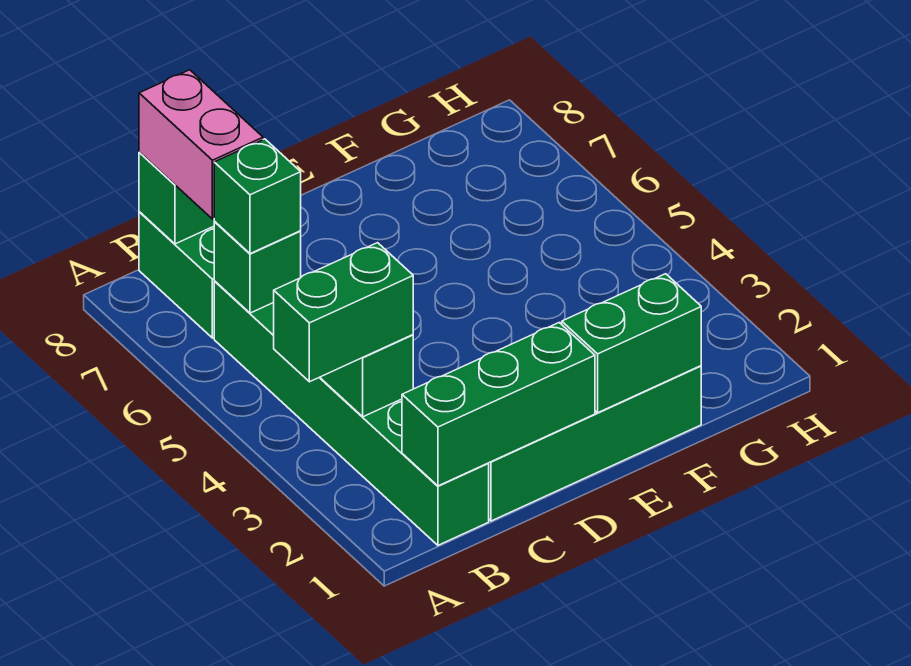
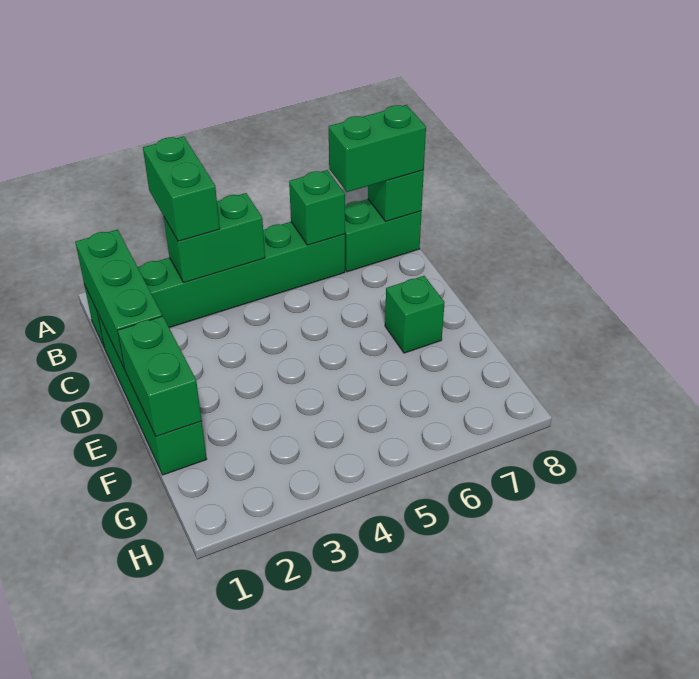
green brick B6 level 3 -> green brick E7 level 1
pink brick B7:B8 level 3 -> green brick B7:B8 level 3

